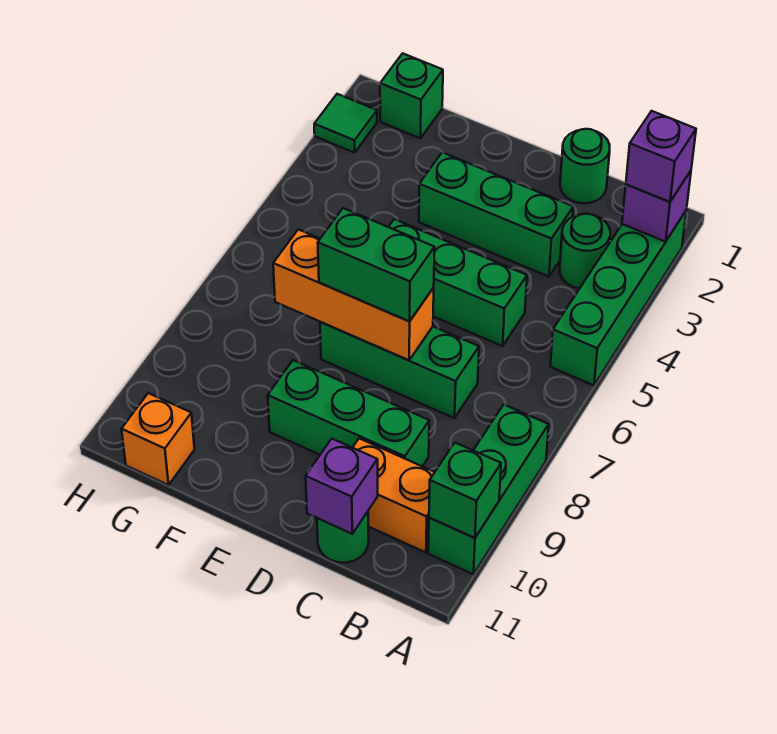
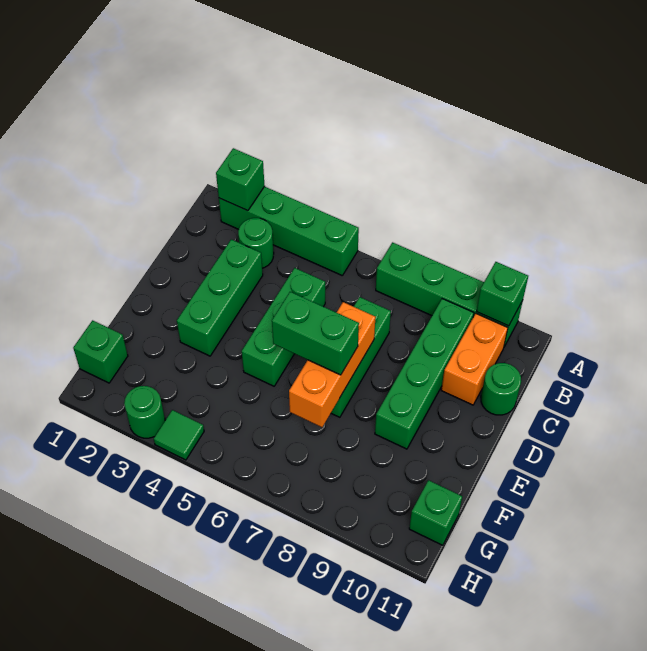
purple brick A2 level 2 -> green brick A2 level 2
purple brick A2 level 3 -> none
green brick A8:A10 level 1 -> green brick A7:A10 level 1
green round brick C1 level 1 -> green round brick H3 level 1
green brick C9:E9 level 1 -> green brick B9:E9 level 1
purple brick C11 level 2 -> none
green brick D7:E7 level 3 -> green brick E6:E7 level 3
orange brick G11 level 1 -> green brick G11 level 1
green tile H2 level 1 -> green tile H4 level 1

